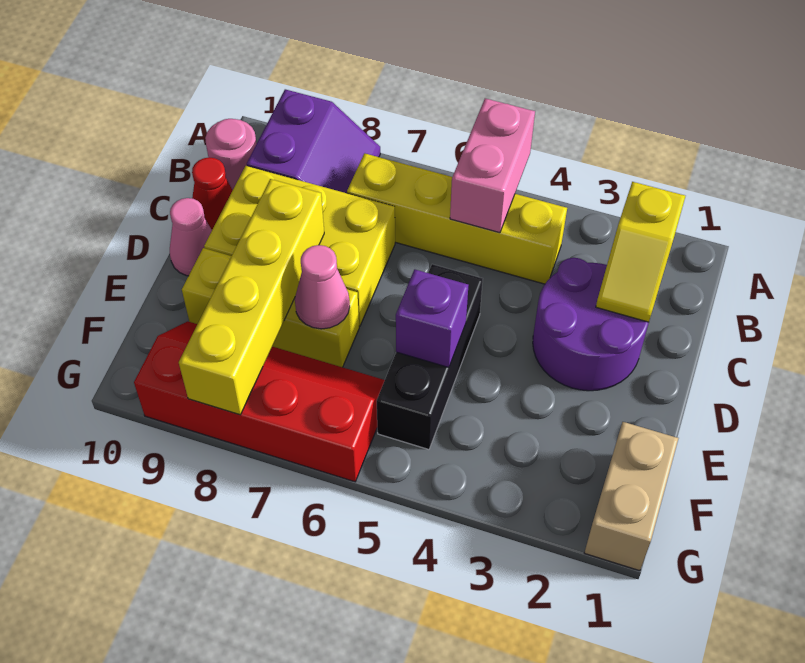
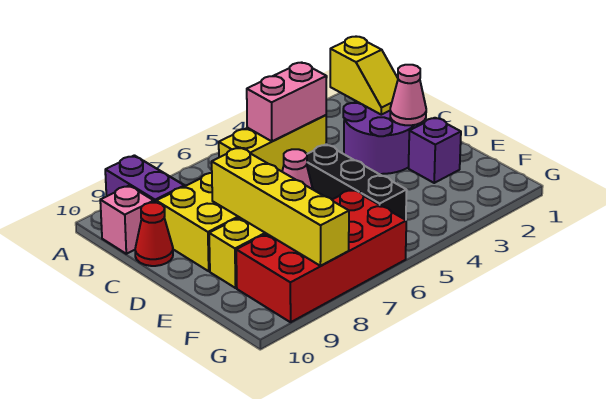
pink brick A5:B5 level 2 -> pink brick B4:B5 level 2
yellow brick B4:B7 level 1 -> yellow brick B4:B6 level 1
pink round brick B10 level 1 -> pink brick B10 level 1
pink cone D10 level 1 -> pink cone D2 level 2
purple brick E5 level 2 -> purple brick E2 level 1
tan brick F1:G1 level 1 -> none
red slope F6:G9 level 1 top G -> red brick F6:G9 level 1

